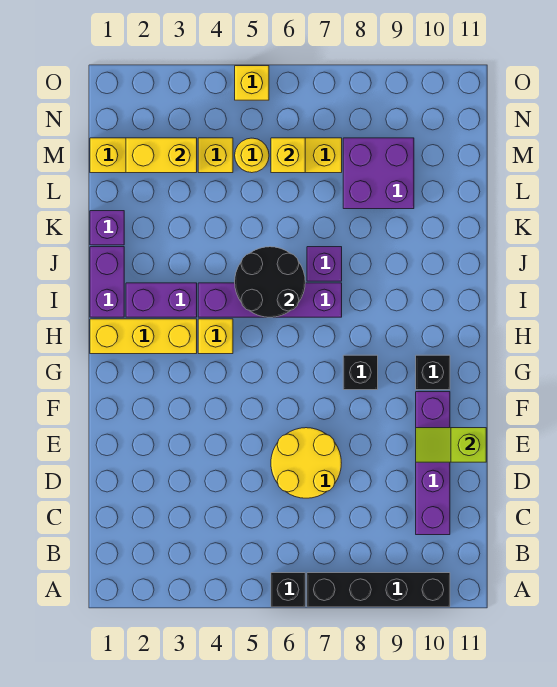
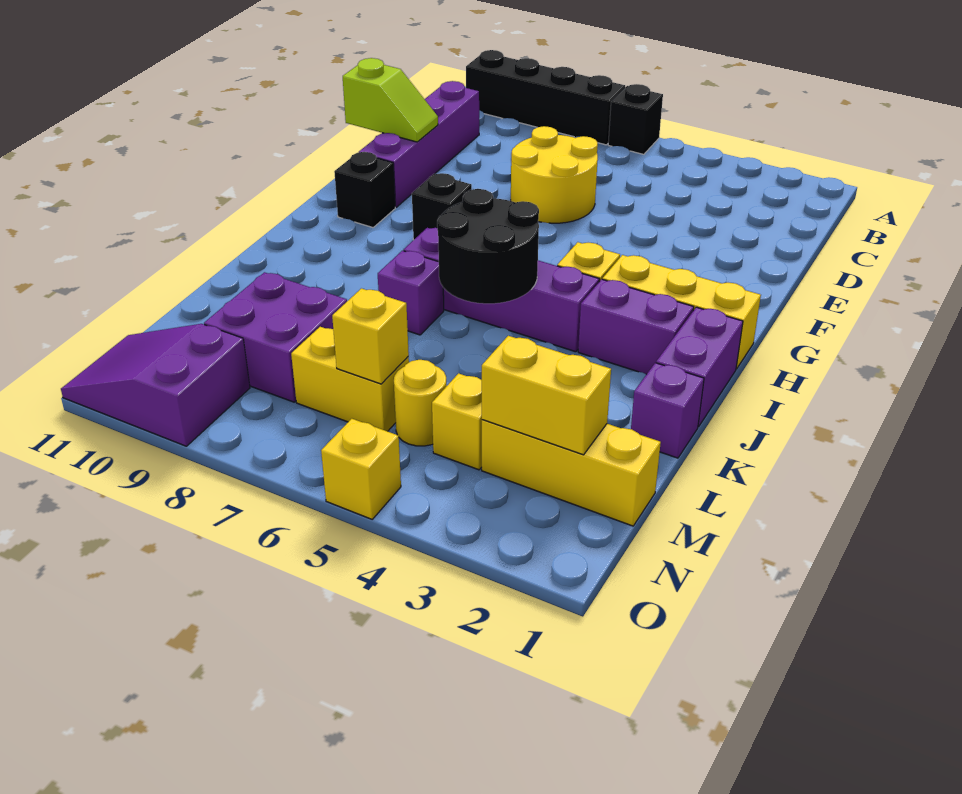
none -> purple slope N9:O11 level 1 top 9

